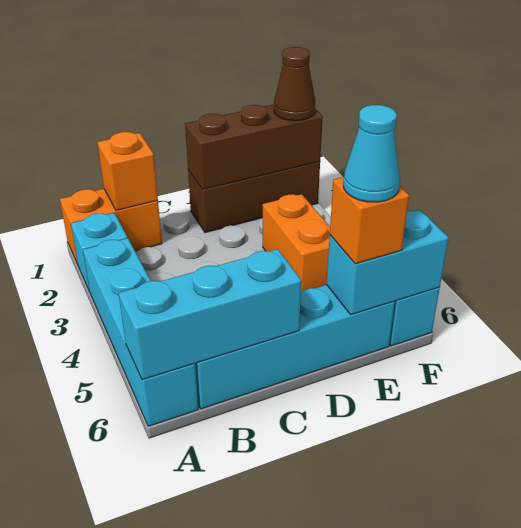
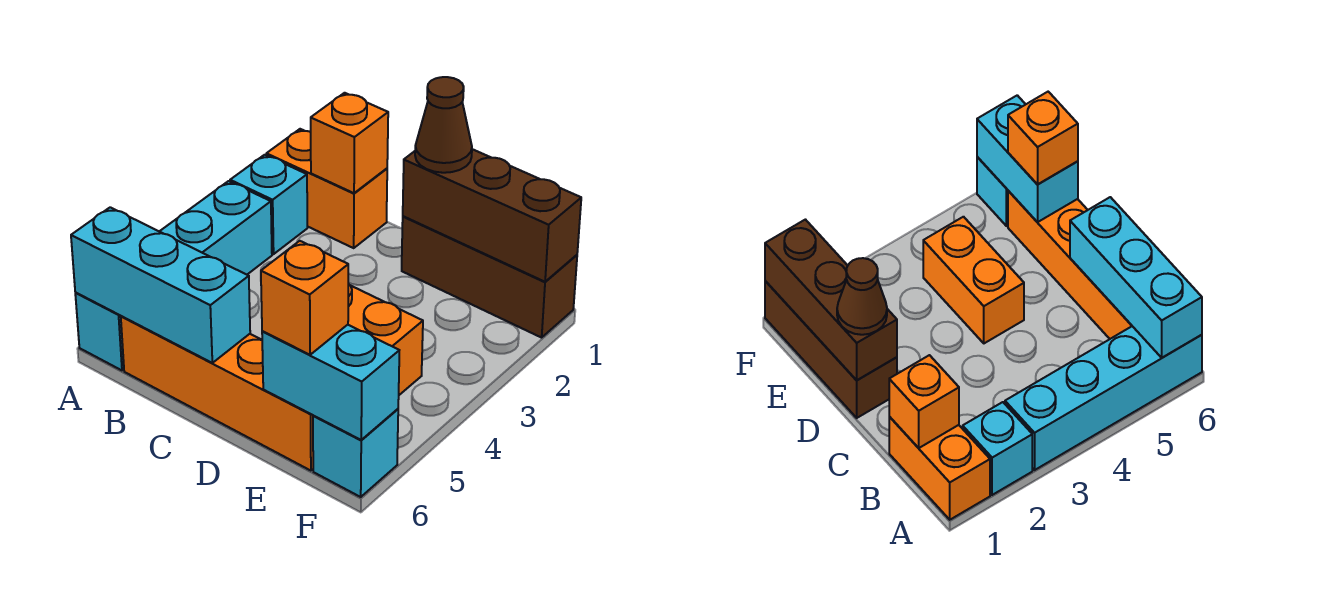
cyan brick B6:E6 level 1 -> orange brick B6:E6 level 1
orange brick E3:E4 level 1 -> orange brick D4:E4 level 1
cyan cone E6 level 4 -> none
brown cone F1 level 3 -> brown cone D1 level 3

